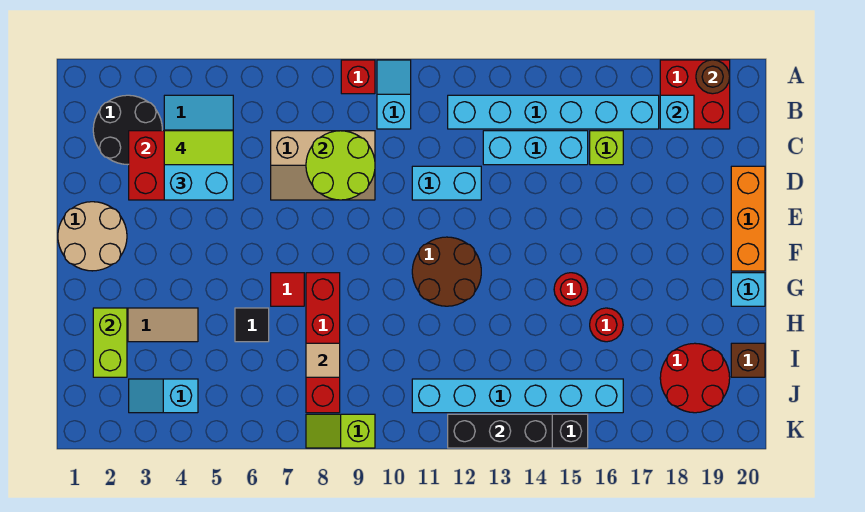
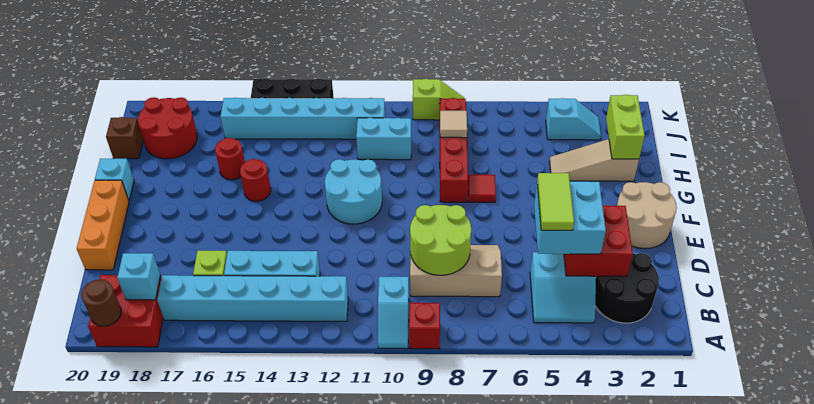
lime tile C4:C5 level 4 -> lime tile C5:D5 level 4
cyan brick D11:D12 level 1 -> cyan brick I10:I11 level 1
brown round brick F11:G12 level 1 -> cyan round brick F11:G12 level 1
black tile H6 level 1 -> none
black brick K12:K14 level 2 -> none

